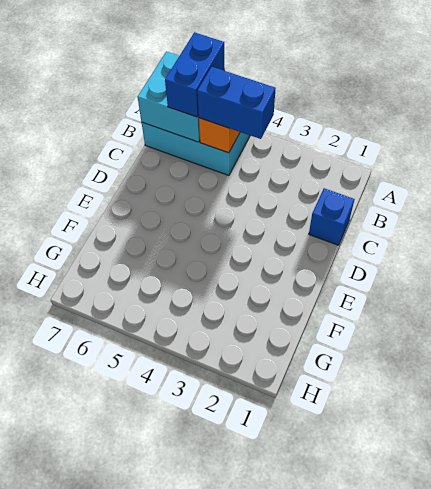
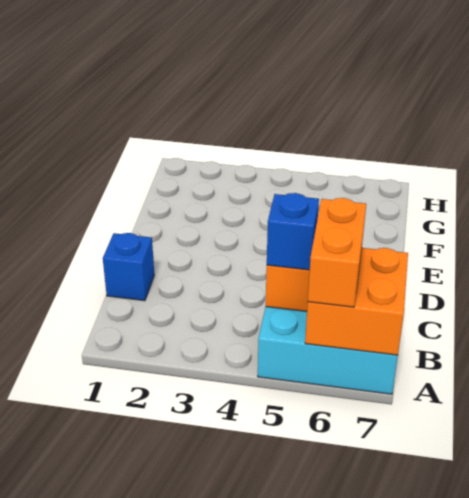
cyan brick A6:B7 level 2 -> orange brick A6:B7 level 2
blue brick A6:B6 level 3 -> orange brick A6:B6 level 3
blue brick B4:B5 level 3 -> blue brick B5 level 3

